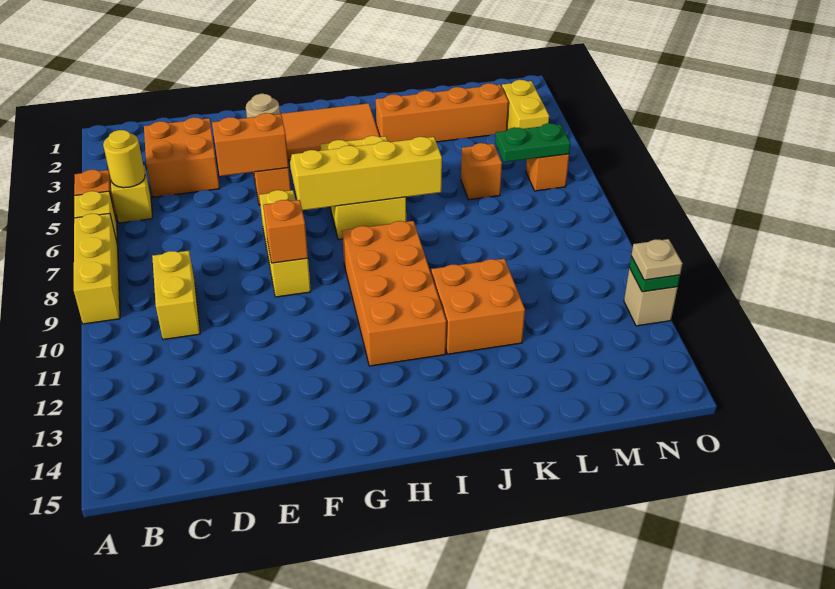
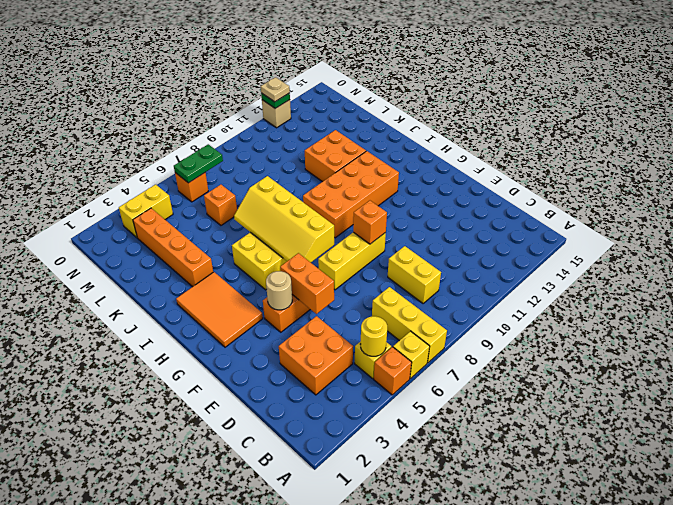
yellow brick A7:A9 level 1 -> yellow brick A7:C7 level 1
yellow brick C9:C10 level 1 -> yellow brick C9:D9 level 1
green plate M6:N6 level 2 -> green plate N6:N7 level 2

